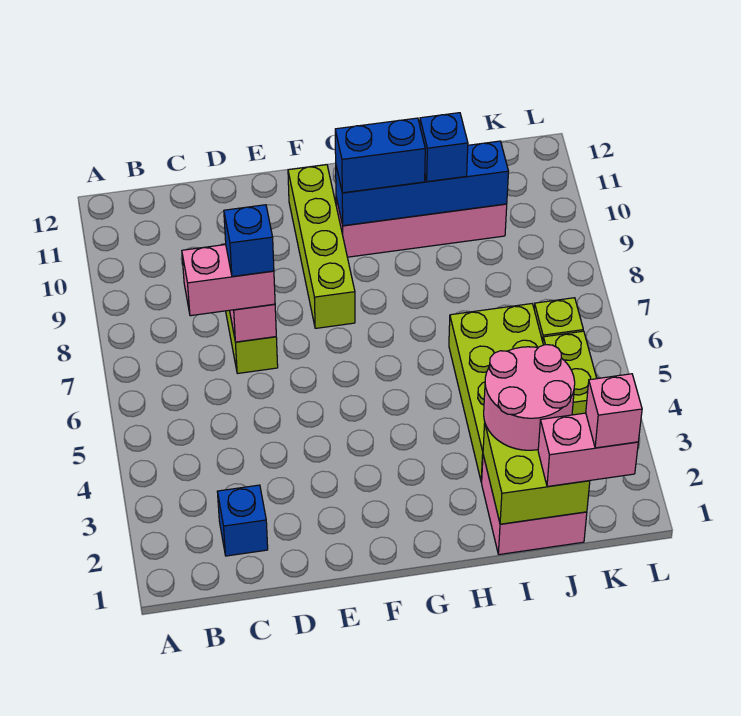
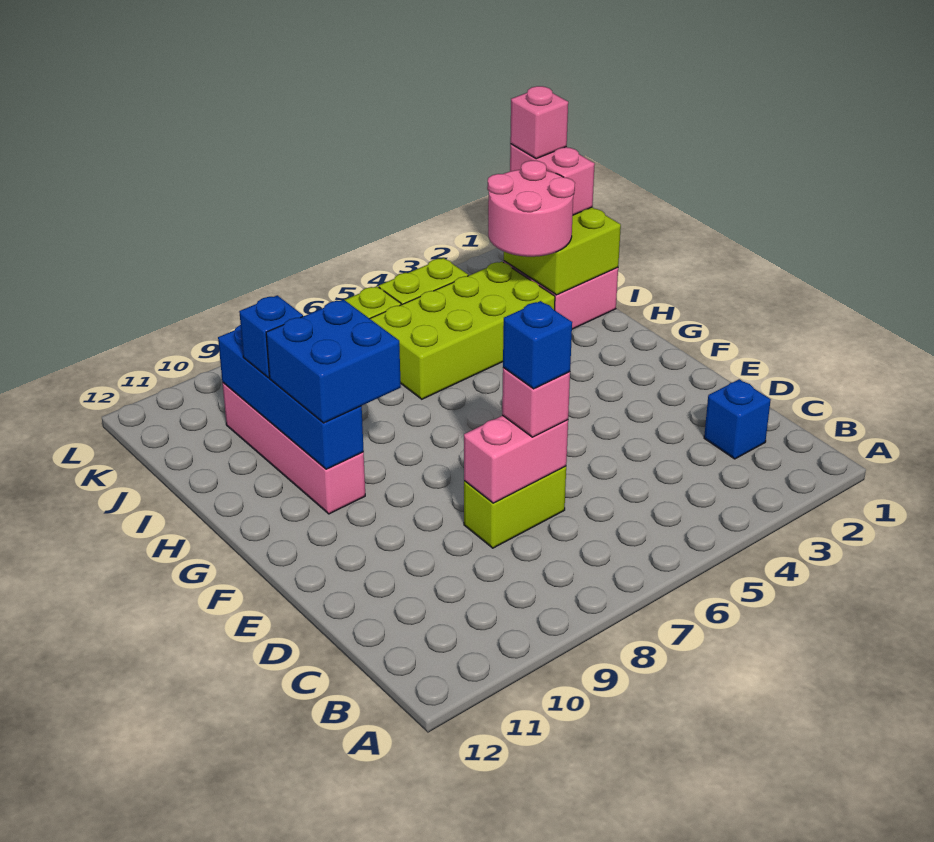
pink brick C7:D7 level 3 -> pink brick D7 level 3
lime brick F8:F11 level 1 -> none
blue brick G10:H10 level 3 -> blue brick G9:H10 level 3

